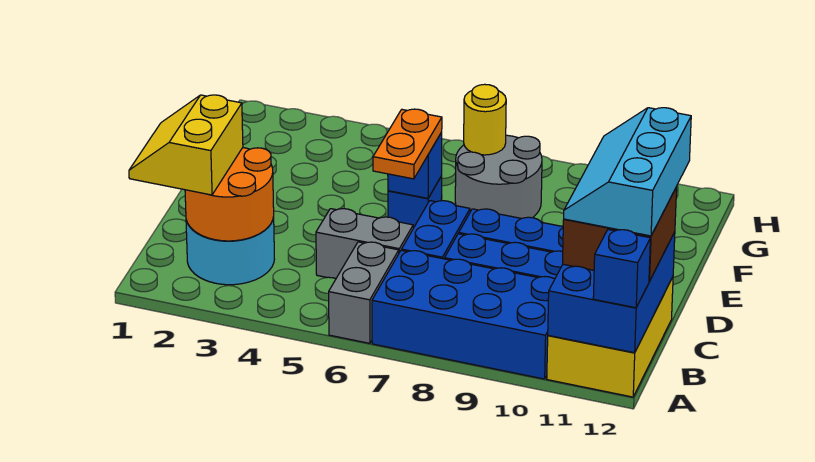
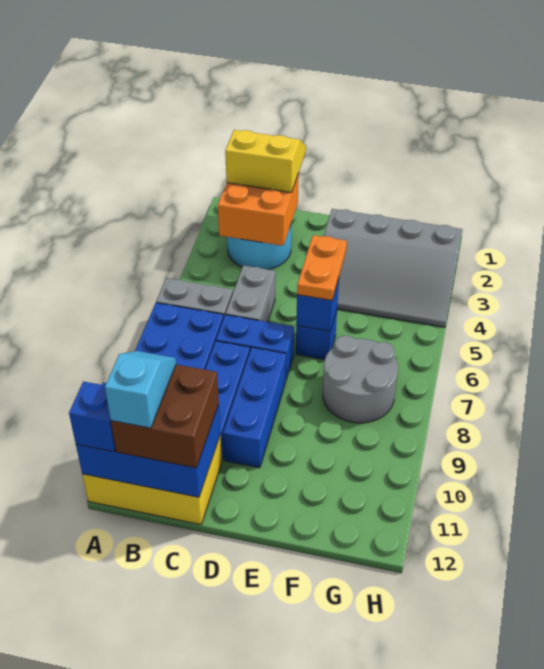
orange round brick B2:C3 level 2 -> orange brick B2:C3 level 2
cyan slope B11:D12 level 4 top 12 -> cyan slope B11:B12 level 4 top 12
orange plate D6:E6 level 3 -> orange plate E5:E6 level 3
none -> grey slope E2:H4 level 1 top 2
yellow round brick G7 level 2 -> none

